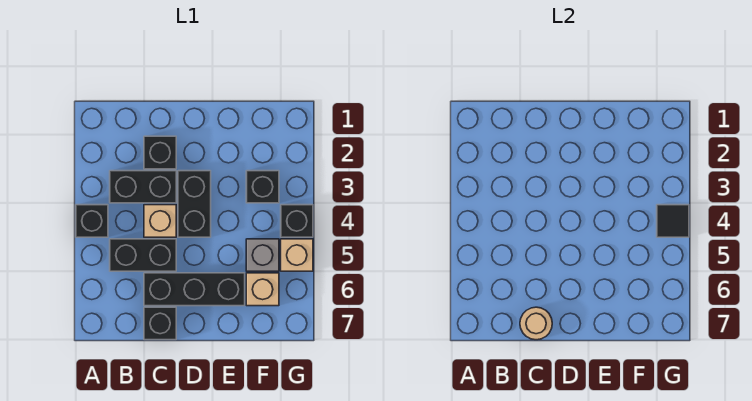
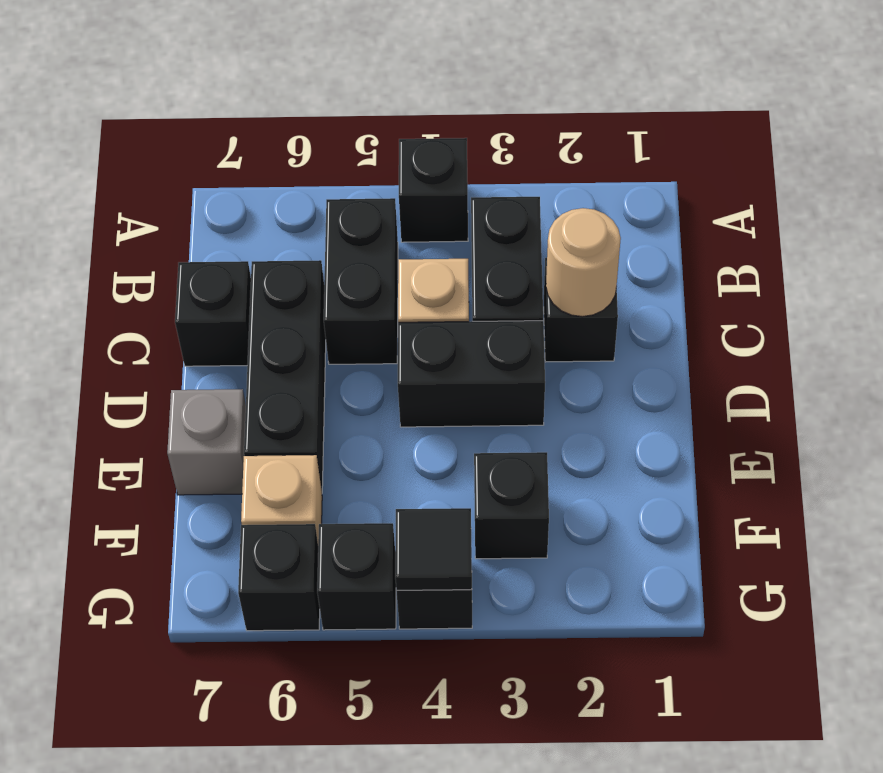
tan round brick C7 level 2 -> tan round brick C2 level 2
grey brick F5 level 1 -> grey brick E7 level 1
tan brick G5 level 1 -> black brick G5 level 1
none -> black brick G6 level 1

